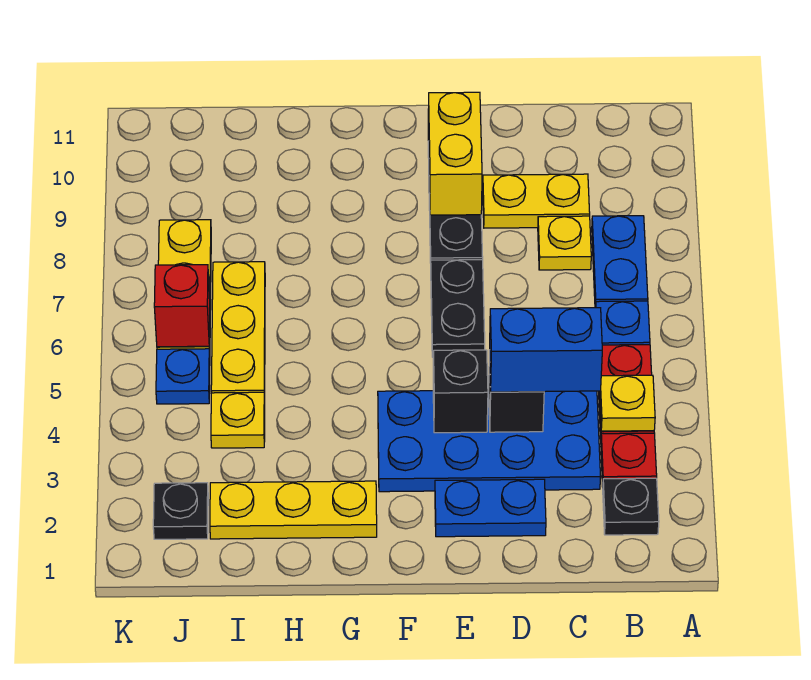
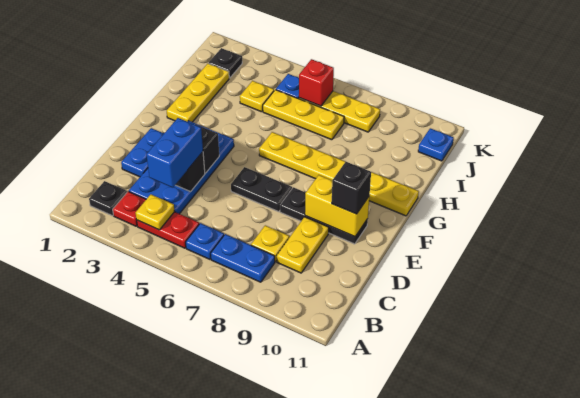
none -> black brick E10 level 3
none -> yellow plate G6:G11 level 1
none -> blue plate J11 level 1

